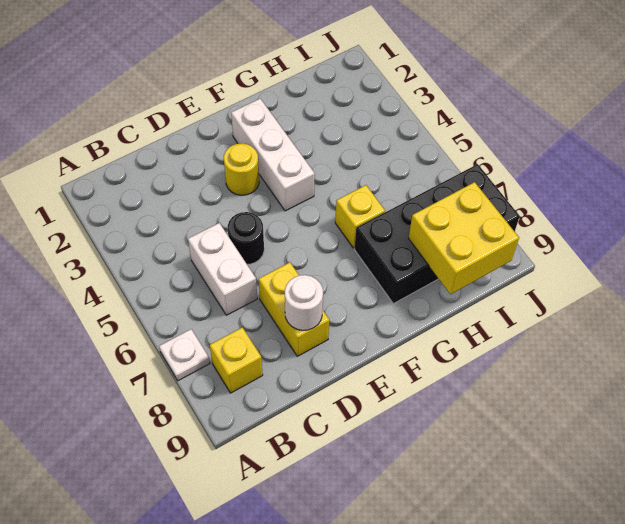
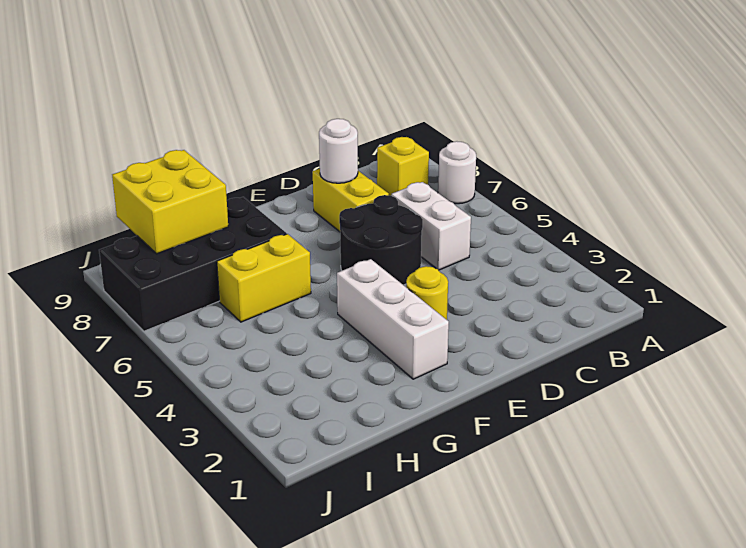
white plate A7 level 1 -> white round brick A7 level 1
black round brick D5 level 1 -> black round brick D5:E6 level 1
yellow brick G6 level 1 -> yellow brick G6:H6 level 1

